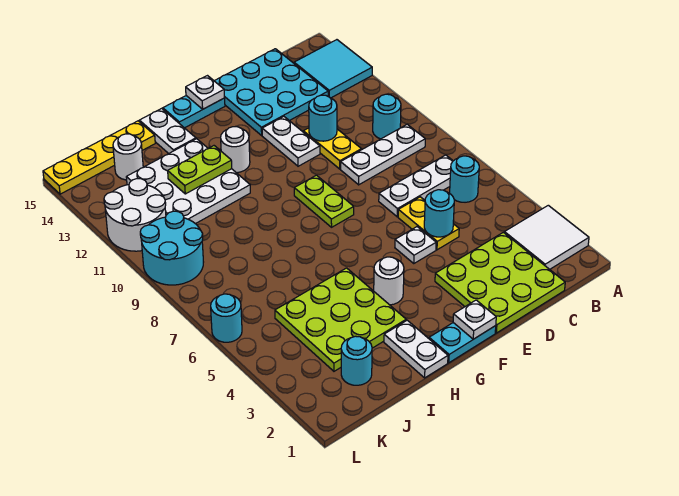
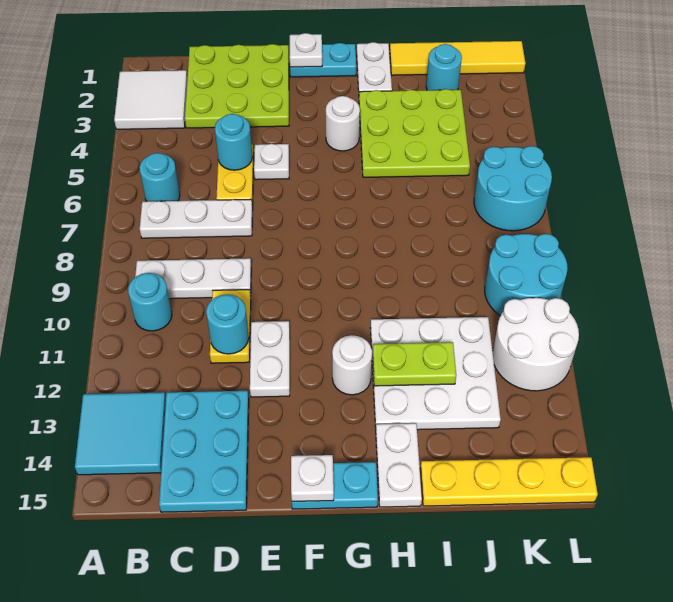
cyan plate C13:E15 level 1 -> cyan plate C13:D15 level 1
lime plate F8:F9 level 1 -> none
none -> yellow tile I1:L1 level 1
white round brick J14 level 1 -> none
cyan round brick L6 level 1 -> cyan round brick K6:L7 level 1

